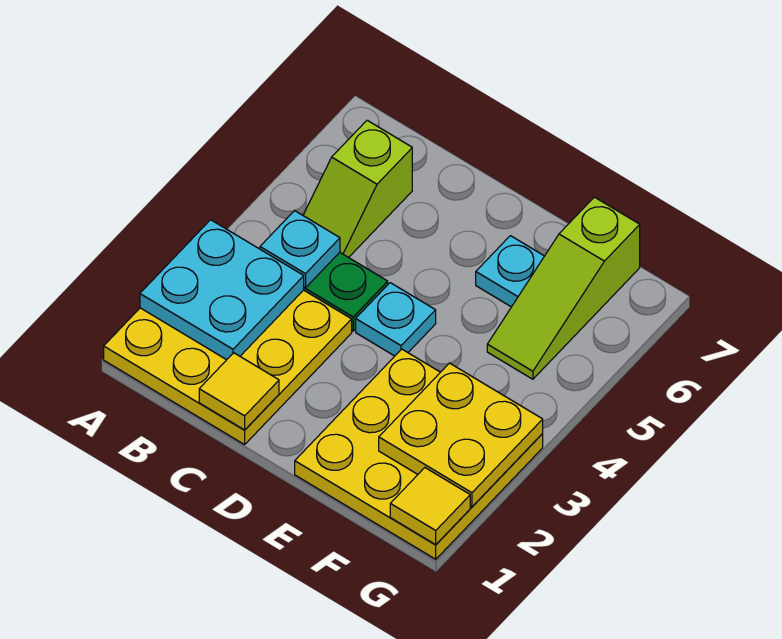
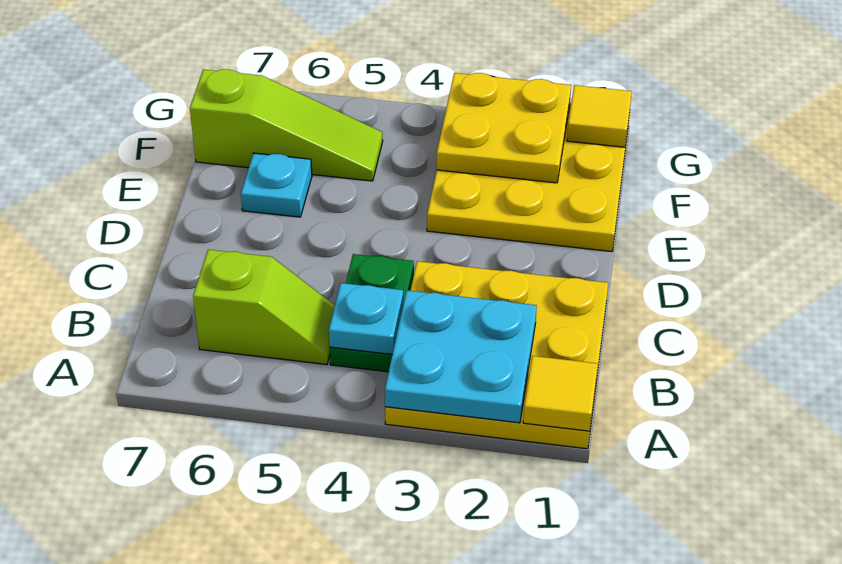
yellow tile C1 level 2 -> yellow tile A1 level 2
cyan plate D4 level 1 -> none

